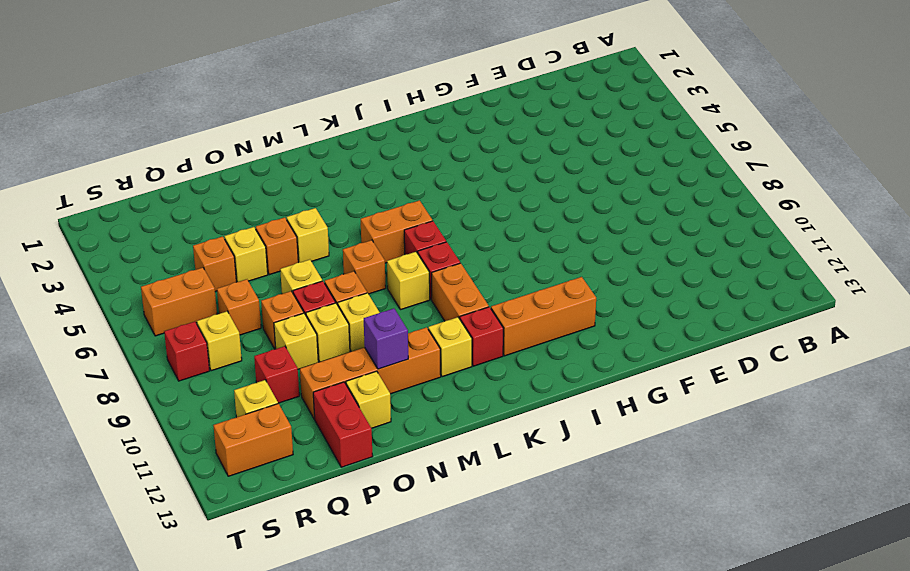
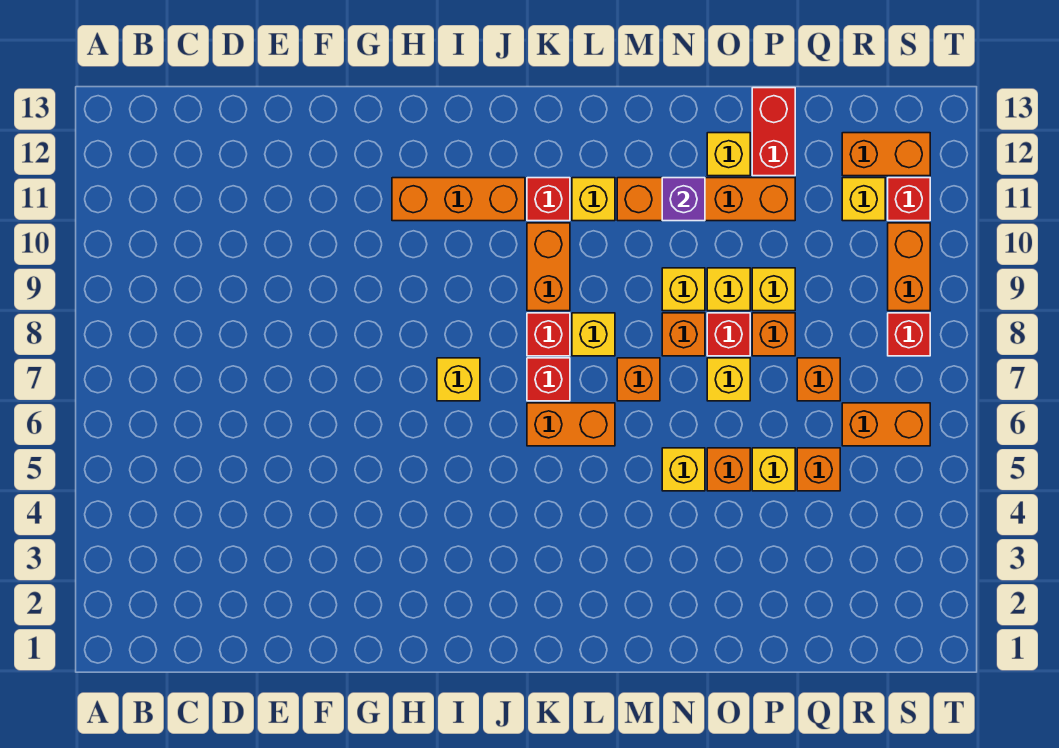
red brick Q10 level 1 -> red brick S11 level 1
yellow brick R8 level 1 -> yellow brick I7 level 1
none -> orange brick S9:S10 level 1

